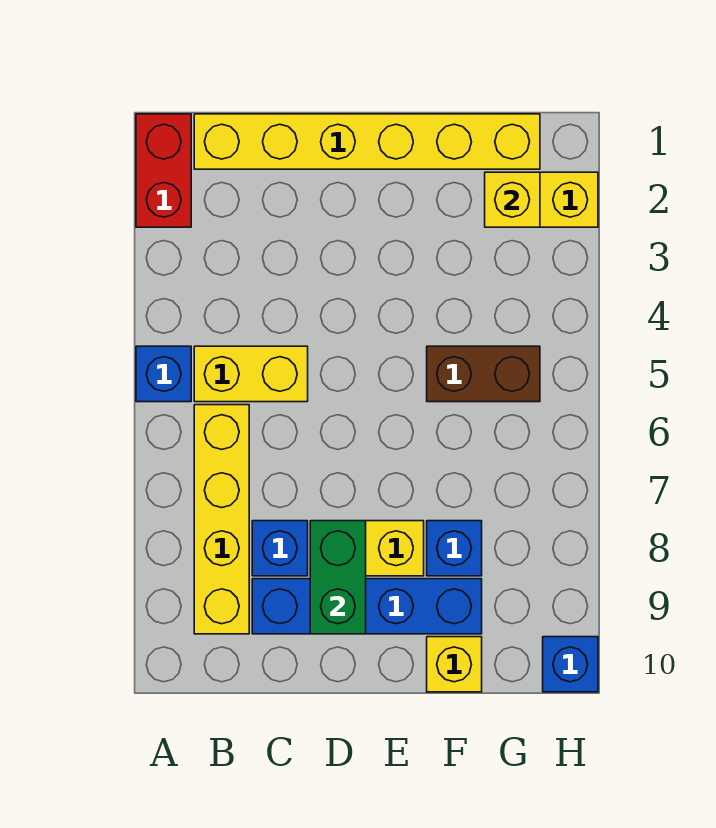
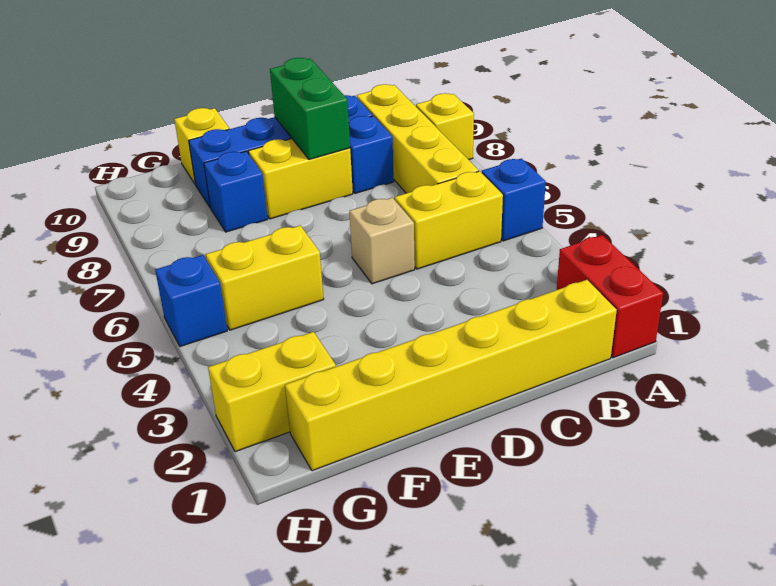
none -> tan brick D5 level 1
brown brick F5:G5 level 1 -> yellow brick F5:G5 level 1
yellow brick G2 level 2 -> yellow brick A8 level 1
blue brick H10 level 1 -> blue brick H5 level 1

